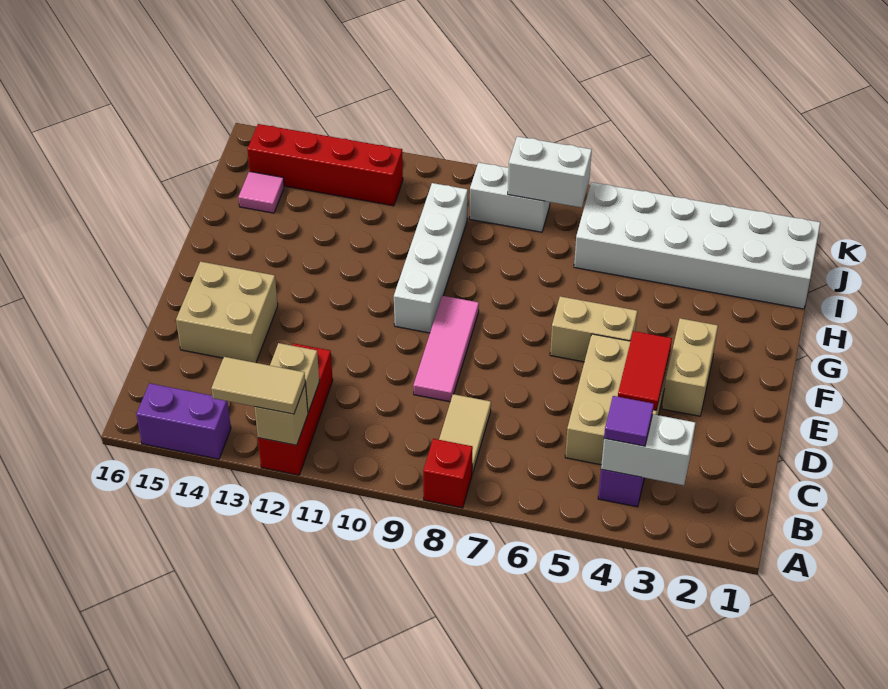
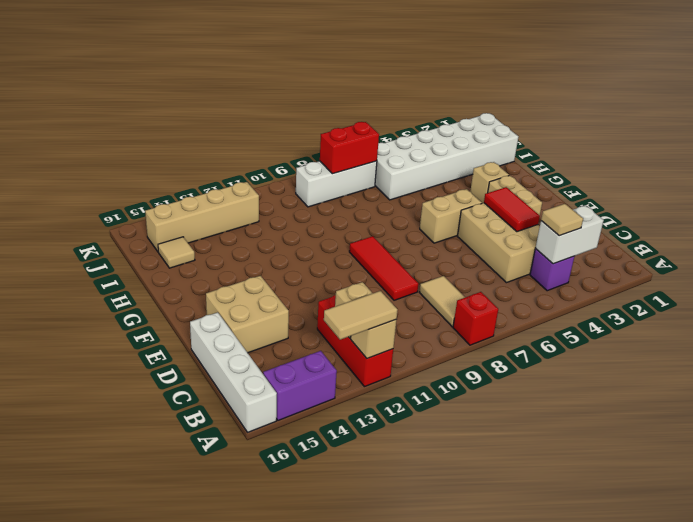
purple tile B4 level 3 -> tan tile B4 level 3
pink tile D9:F9 level 1 -> red tile D9:F9 level 1
white brick F10:I10 level 1 -> white brick A16:D16 level 1
none -> tan brick G3 level 1
pink tile I15 level 1 -> tan tile I15 level 1
white brick J7:J8 level 2 -> red brick J7:J8 level 2
white brick J8:J9 level 1 -> white brick J7:J9 level 1
red brick J12:J15 level 1 -> tan brick J12:J15 level 1

